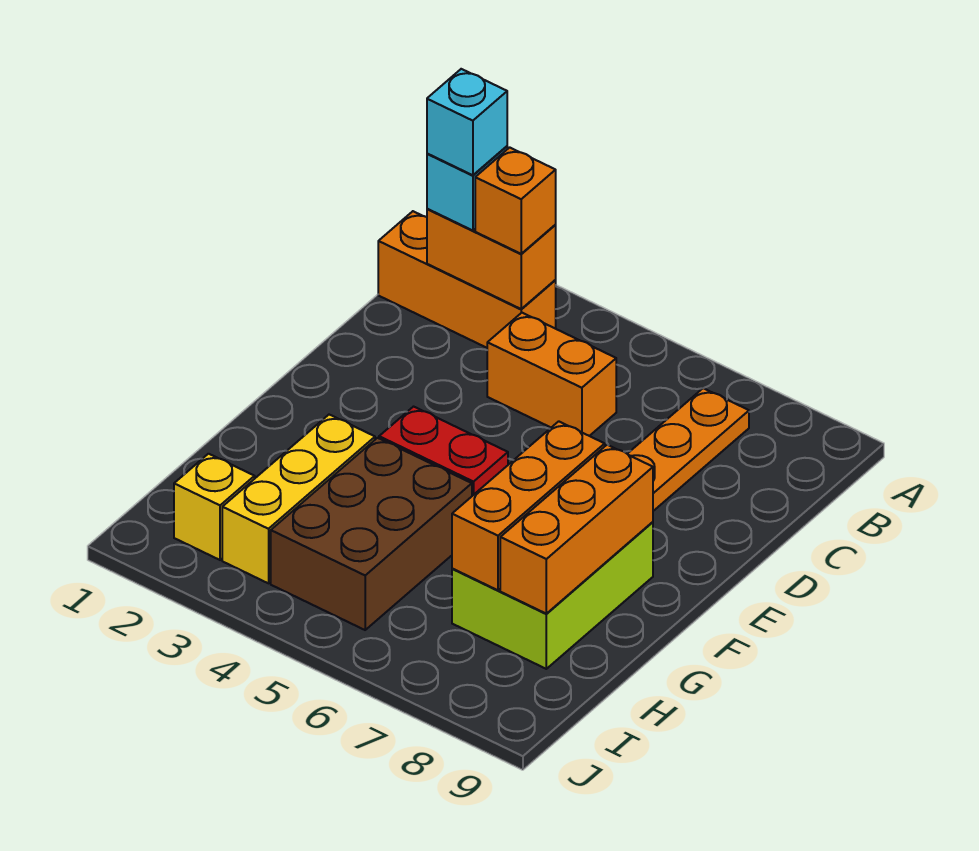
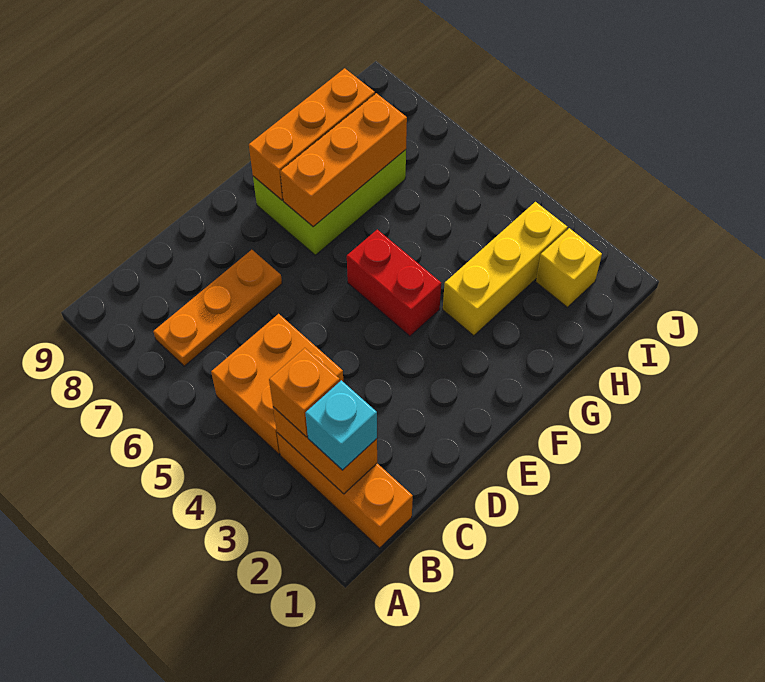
cyan brick B2 level 4 -> none
orange brick C4:C5 level 1 -> orange brick B4:C5 level 1
brown brick G4:I5 level 1 -> none

